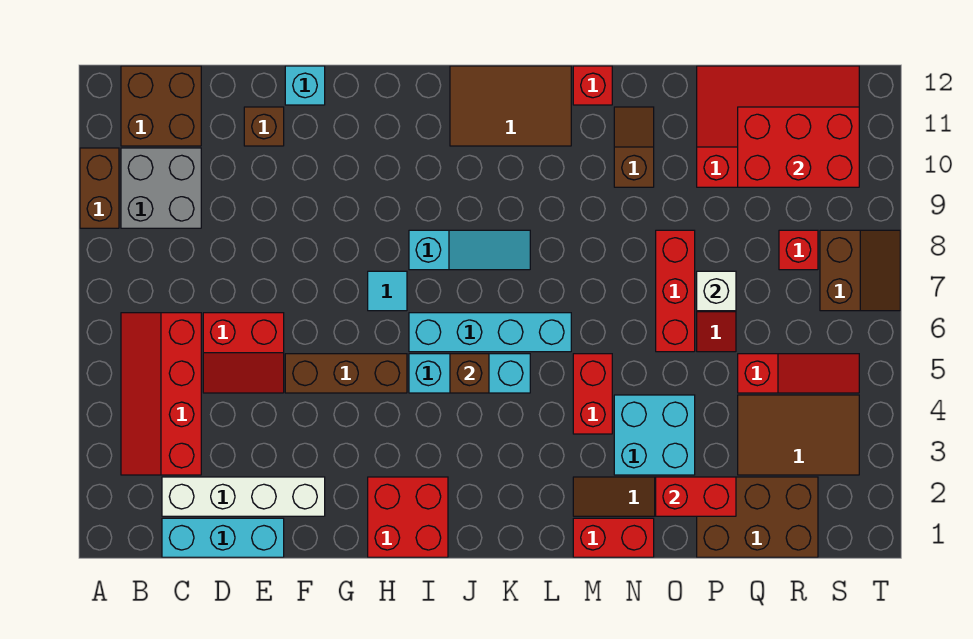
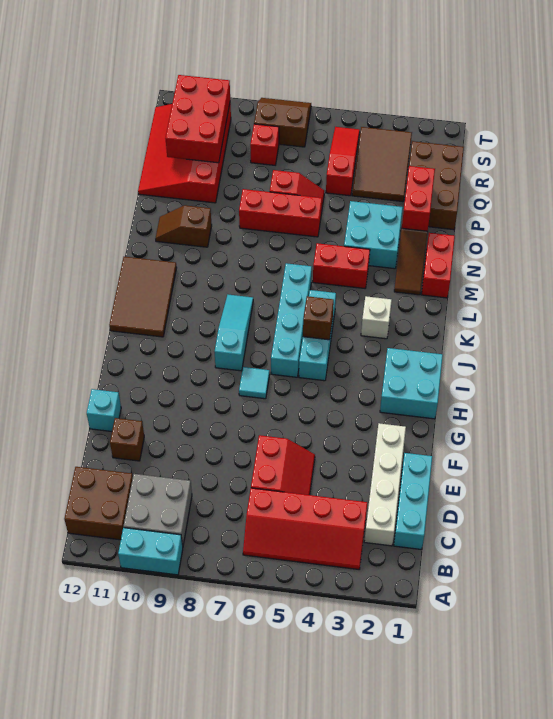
brown brick A9:A10 level 1 -> cyan brick A9:A10 level 1
brown brick F5:H5 level 1 -> none
red brick H1:I2 level 1 -> cyan brick H1:I2 level 1
red brick M12 level 1 -> none
white brick P7 level 2 -> white brick K3 level 1

